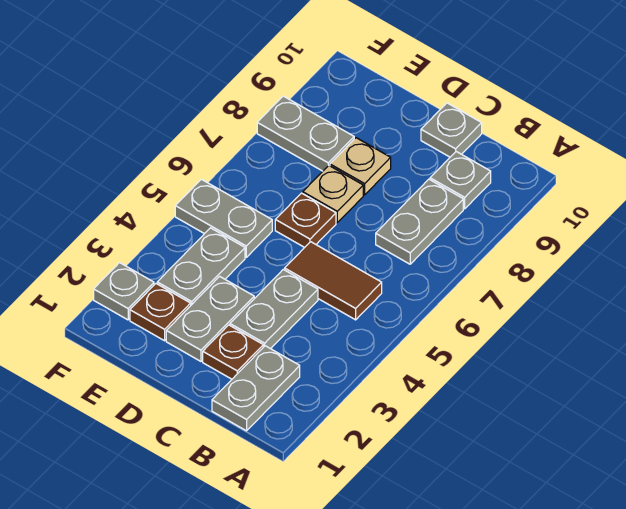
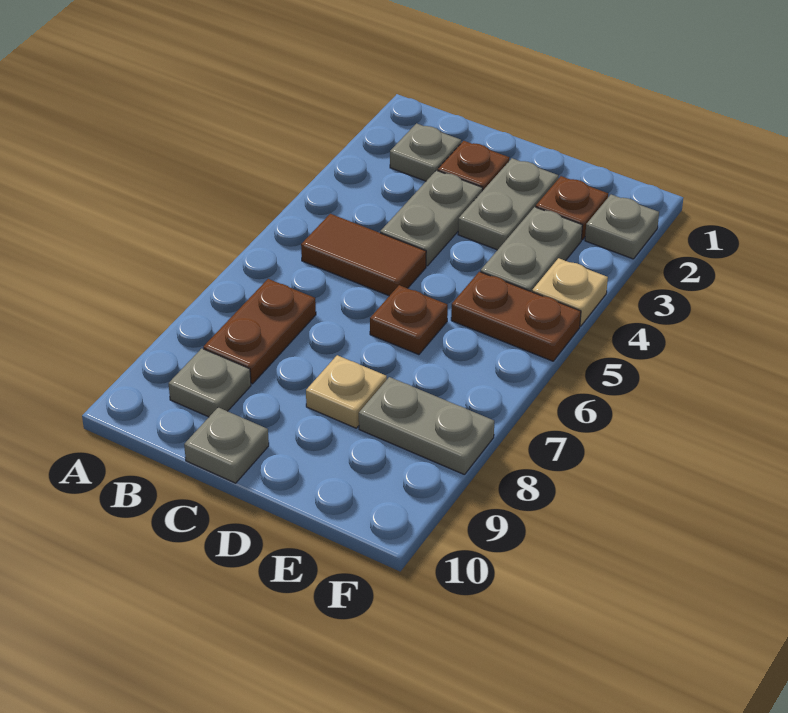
grey plate B1:B2 level 1 -> grey plate B2 level 1
grey plate B7:B8 level 1 -> brown plate B7:B8 level 1
tan plate D7 level 1 -> tan plate F4 level 1
grey plate E5:F5 level 1 -> brown plate E5:F5 level 1

